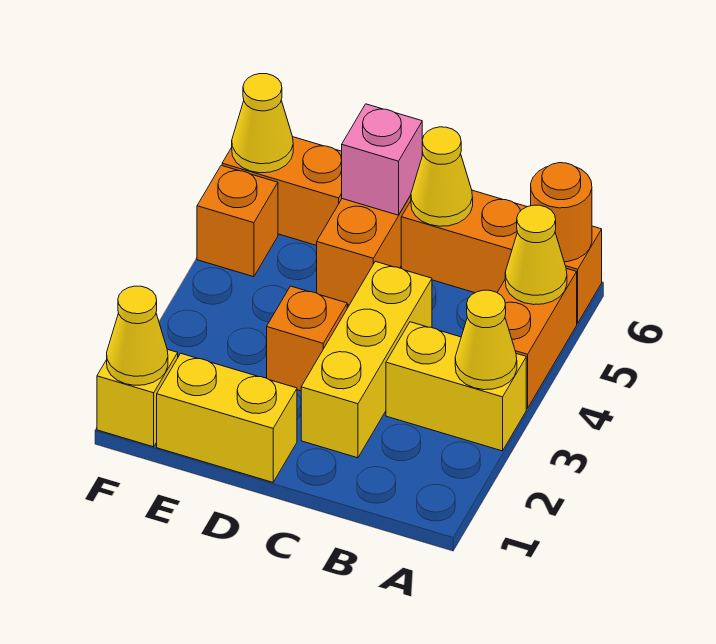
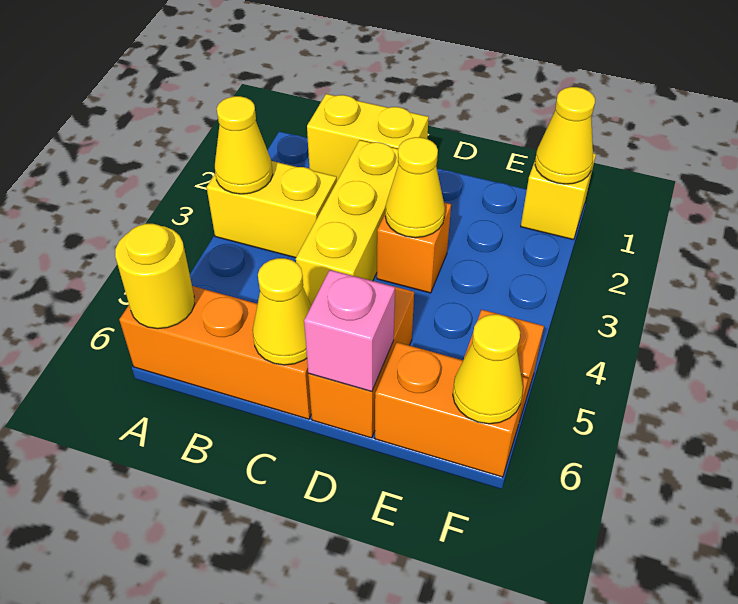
orange brick A4:A5 level 1 -> none
yellow cone A5 level 2 -> yellow cone D3 level 2
orange round brick A6 level 2 -> yellow round brick A6 level 2
yellow brick D1:E1 level 1 -> yellow brick B1:C1 level 1

